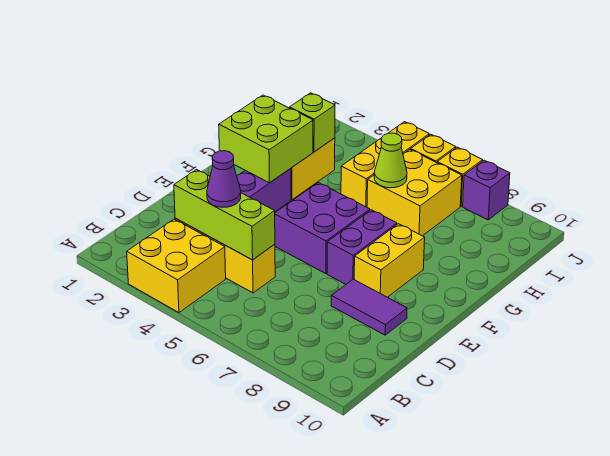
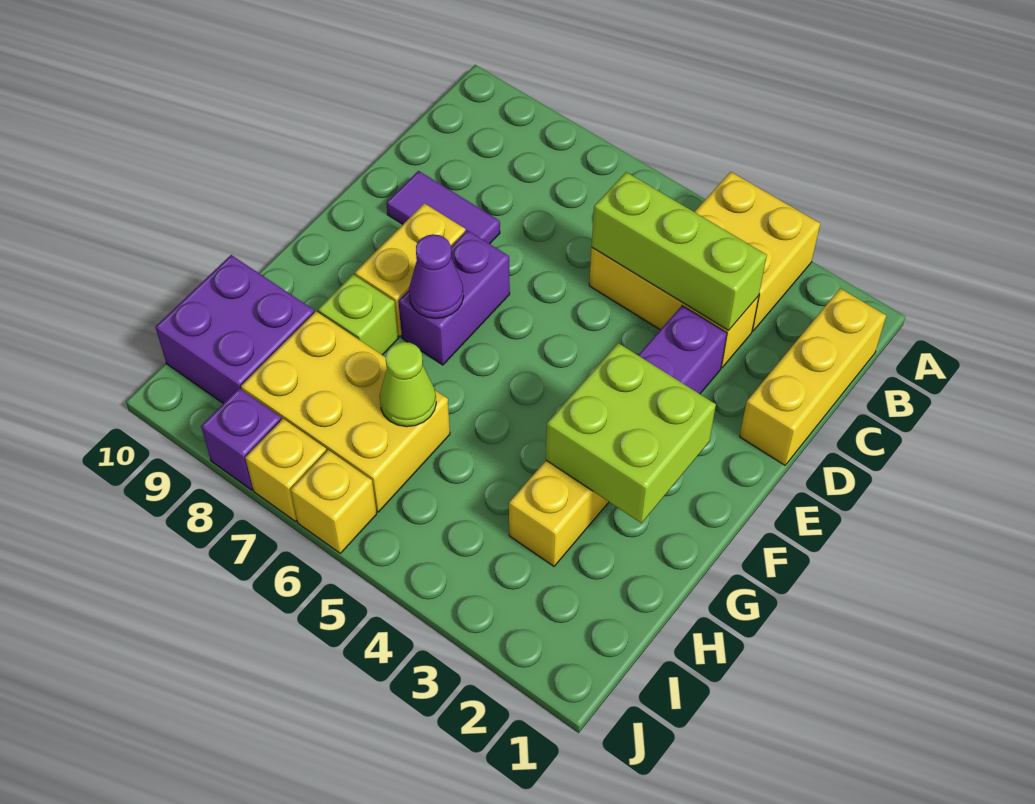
purple cone C4 level 3 -> purple cone F7 level 2
purple brick E5:F6 level 1 -> purple brick H9:I10 level 1
lime brick H3 level 2 -> lime brick G8 level 1
yellow brick H5:J5 level 1 -> yellow brick B1:D1 level 1
yellow brick H6:I7 level 1 -> yellow brick H6:I8 level 1

